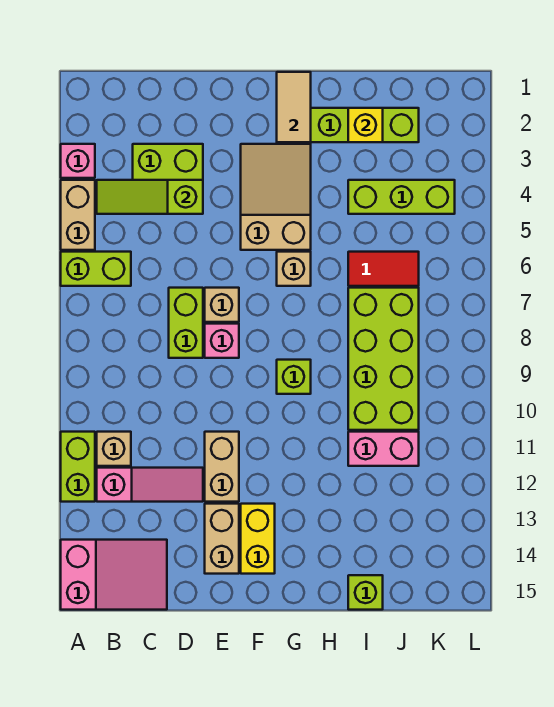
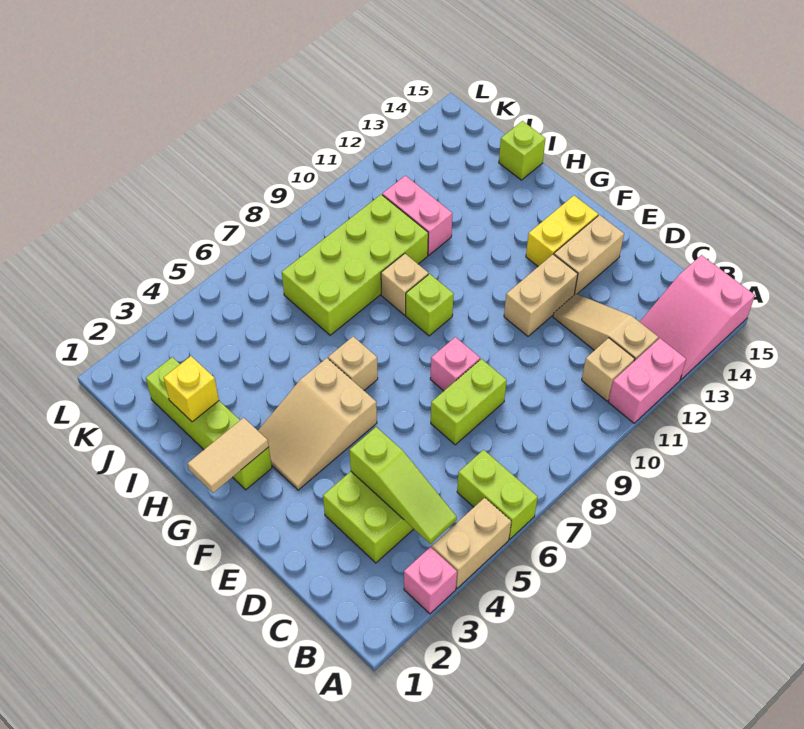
lime brick A11:A12 level 1 -> pink brick A11:A12 level 1
pink slope A14:C15 level 1 top A -> pink slope A13:B15 level 1 top 15
pink slope B12:D12 level 1 top B -> tan slope B12:D12 level 1 top B
tan brick E7 level 1 -> tan brick H9 level 1
lime brick I4:K4 level 1 -> none
red tile I6:J6 level 1 -> none

